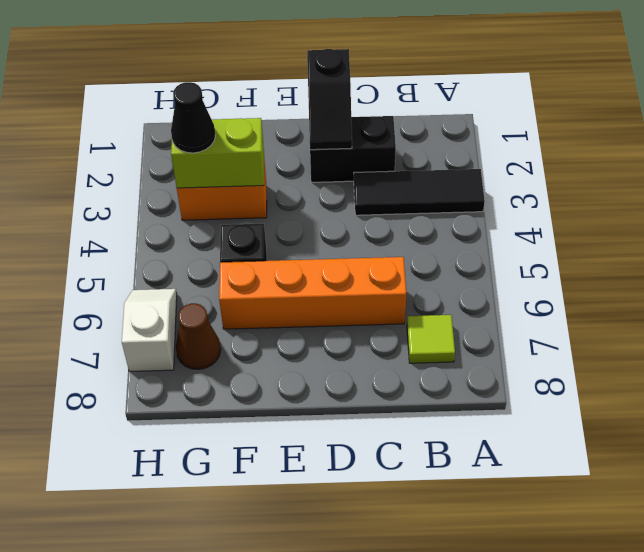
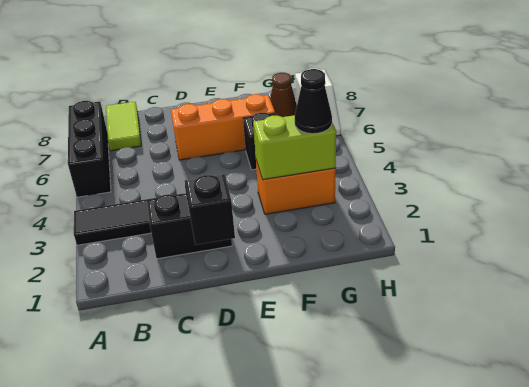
none -> black brick A5:A7 level 1
lime tile B7 level 1 -> lime tile B7:B8 level 1
orange brick C6:F6 level 1 -> orange brick D6:F6 level 1

